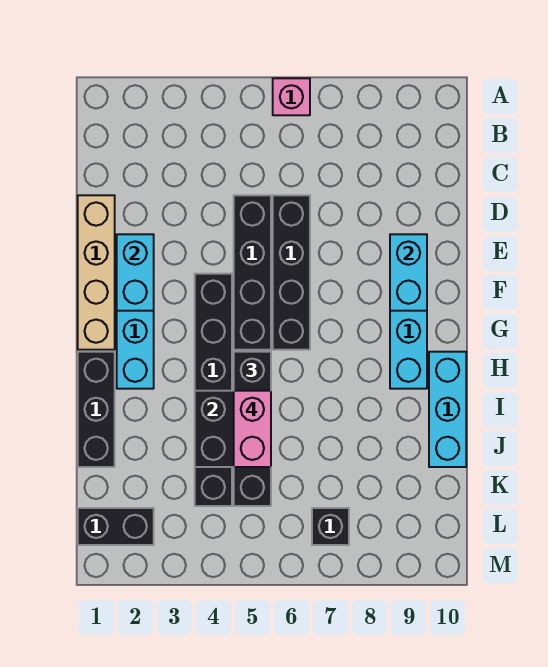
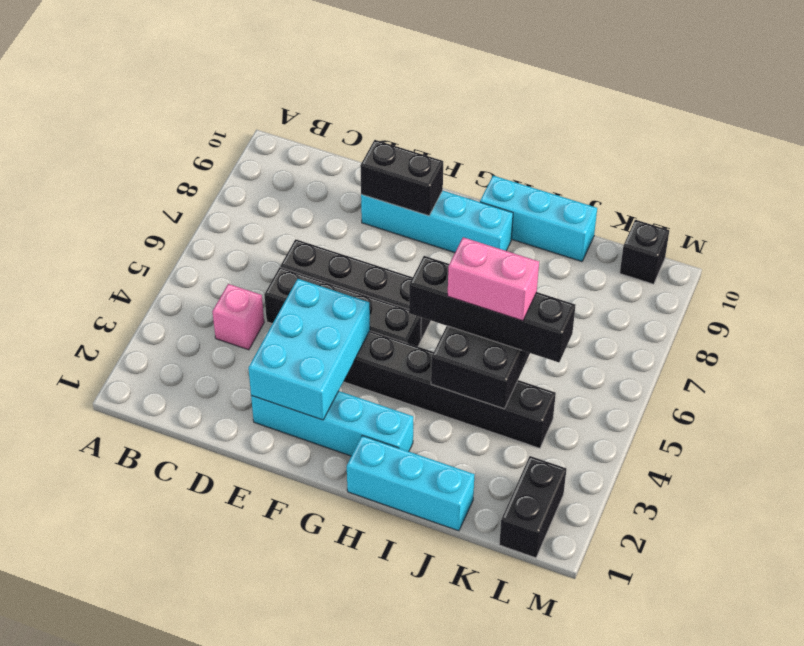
pink brick A6 level 1 -> pink brick C4 level 1
tan brick D1:G1 level 1 -> none
cyan brick E2:F2 level 2 -> cyan brick E2:F4 level 2
cyan brick E9:F9 level 2 -> black brick E9:F9 level 2
black brick H1:J1 level 1 -> cyan brick H1:J1 level 1
black brick L7 level 1 -> black brick L10 level 1

